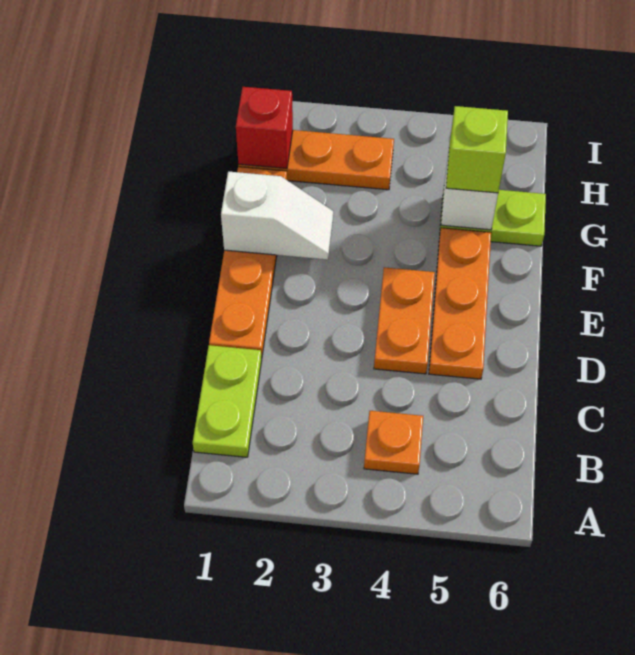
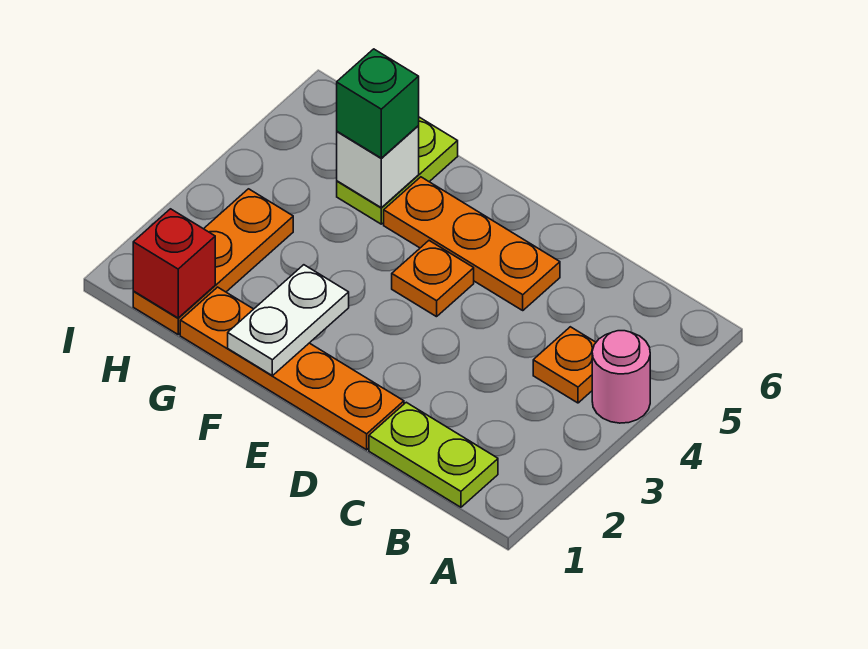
none -> pink round brick A4 level 1
orange plate D4:E4 level 1 -> orange plate E4 level 1
white slope F1:F2 level 2 top 1 -> white plate F1:F2 level 2
lime brick G5 level 3 -> green brick G5 level 3

